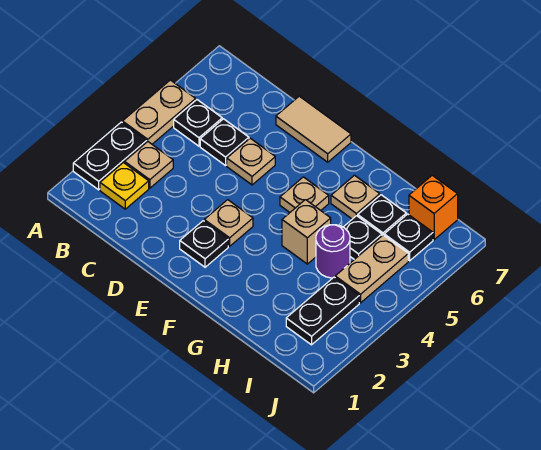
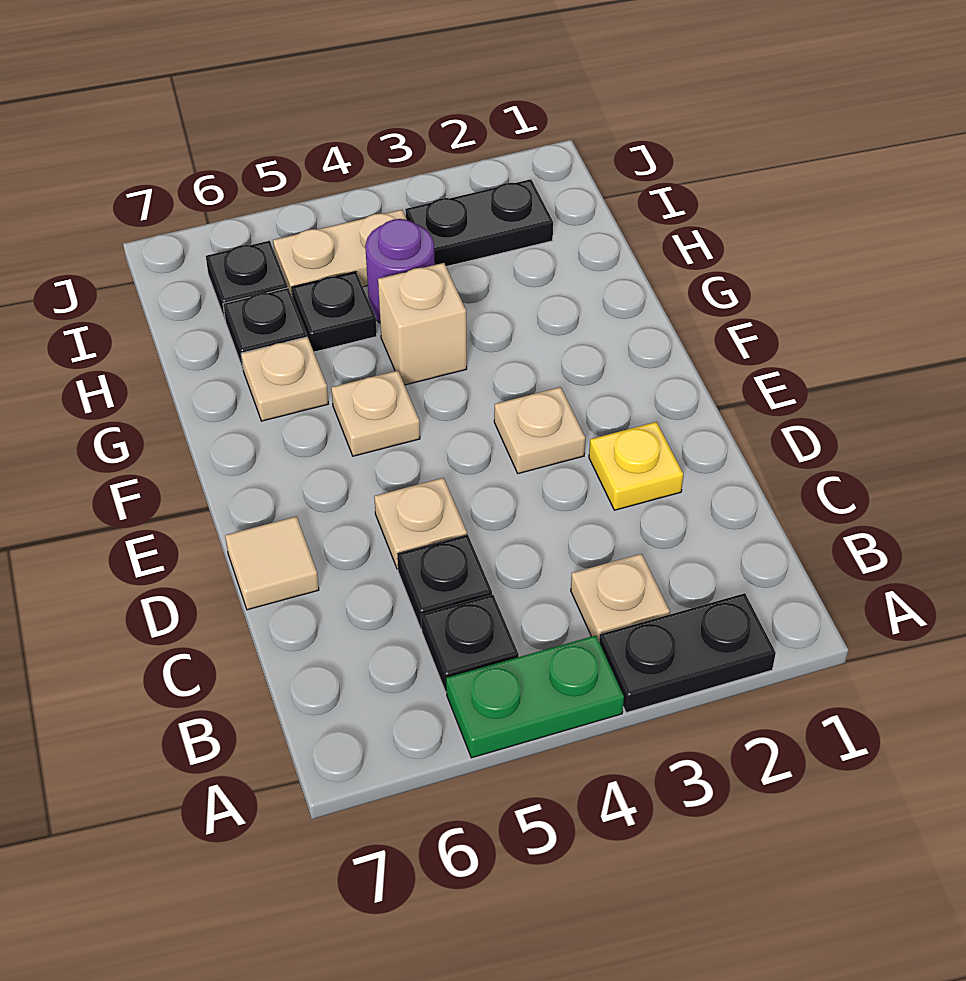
tan plate A4:A5 level 1 -> green plate A4:A5 level 1
yellow plate B2 level 1 -> yellow plate D2 level 1
tan tile D7:E7 level 1 -> tan tile D7 level 1
black plate E2 level 1 -> none
orange brick I7 level 1 -> none

